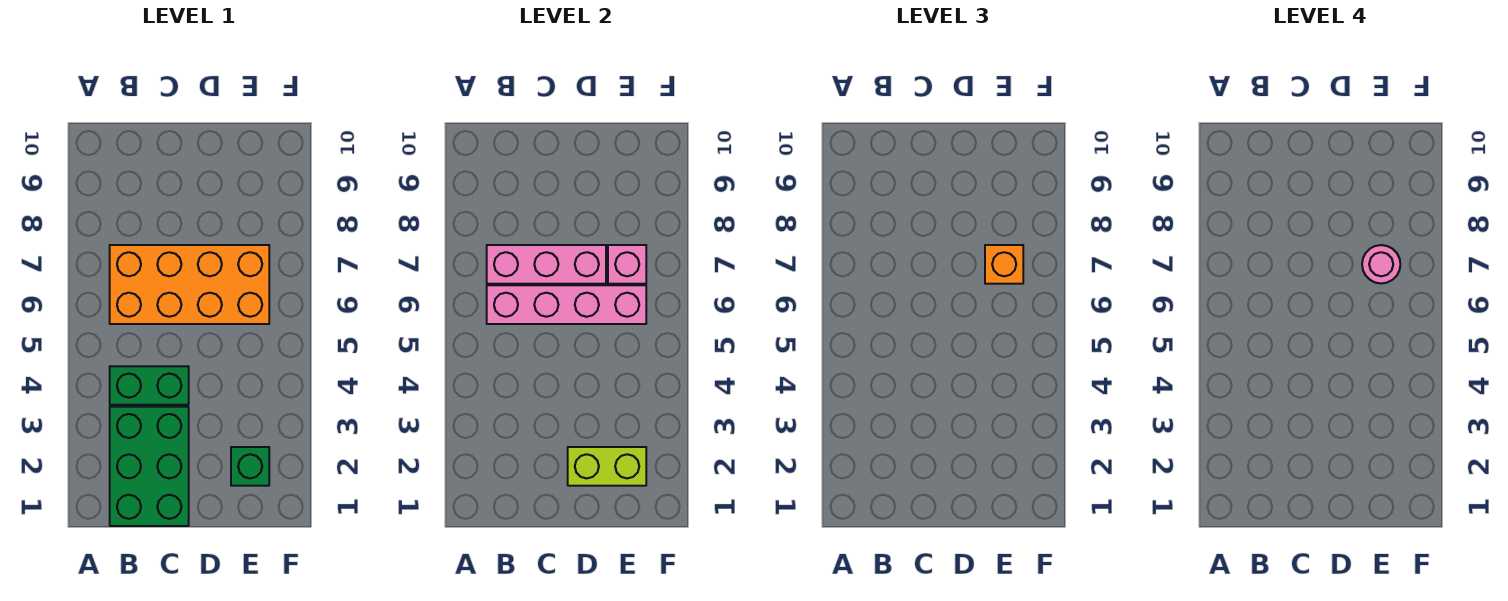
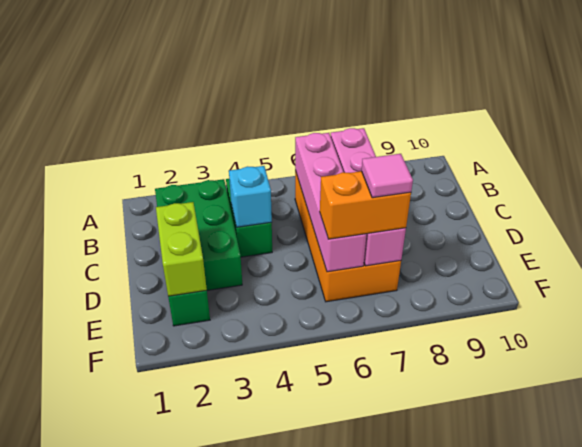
green brick B1:C3 level 1 -> green brick B2:D3 level 1
none -> cyan brick C4 level 2
orange brick E7 level 3 -> orange brick E6:E7 level 3
pink round brick E7 level 4 -> pink tile E7 level 4

